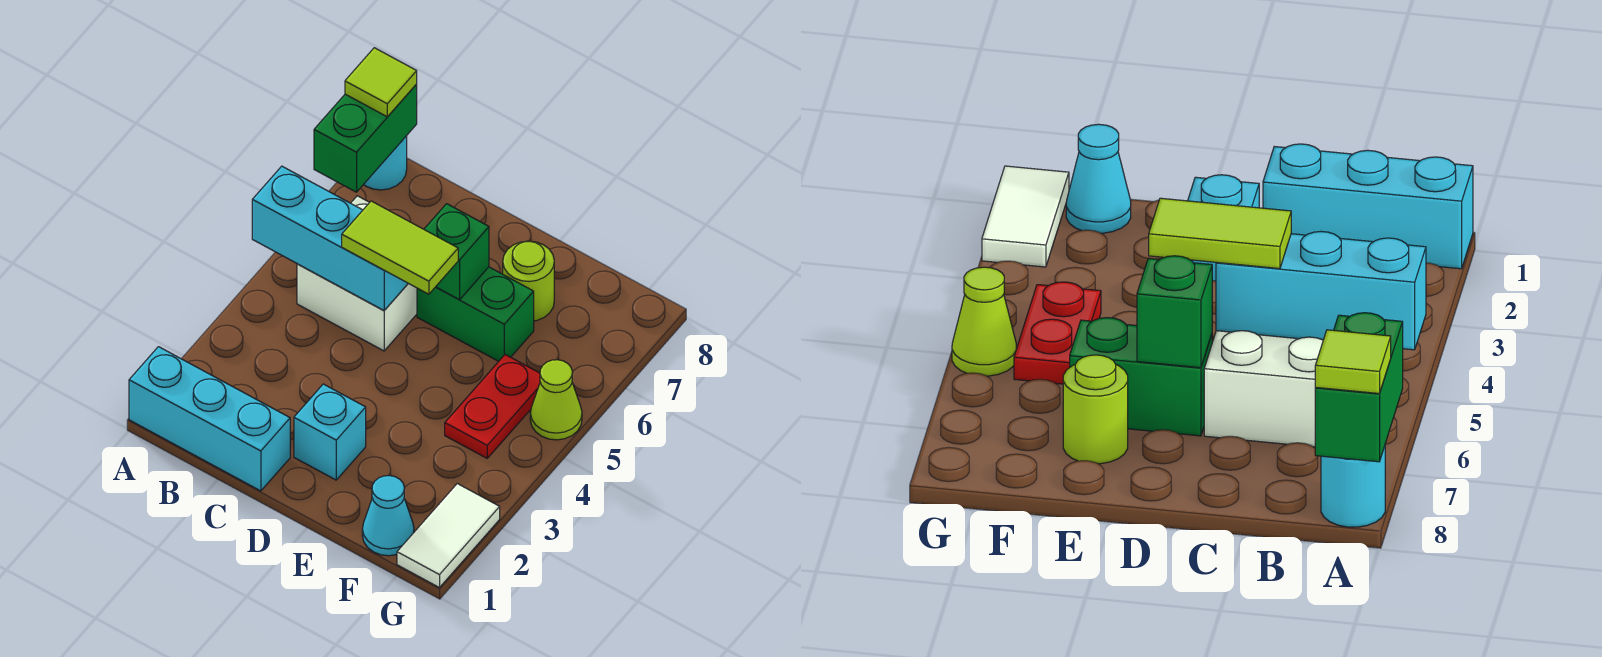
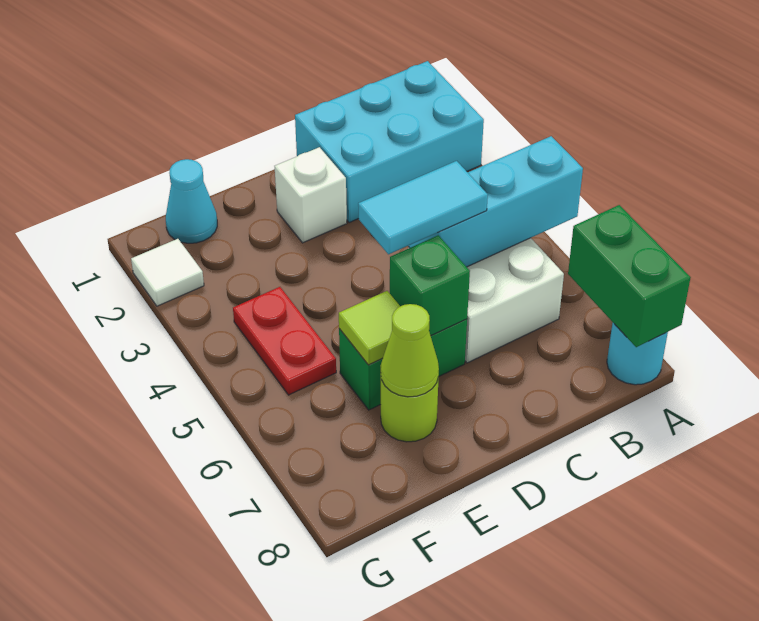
cyan brick A1:C1 level 1 -> cyan brick A1:C2 level 1
lime tile A8 level 3 -> lime tile E6 level 2
lime tile C5:D5 level 3 -> cyan tile C5:D5 level 3
cyan brick D2 level 1 -> white brick D2 level 1
white tile G1:G2 level 1 -> white tile G2 level 1
lime cone G5 level 1 -> lime cone E7 level 2

